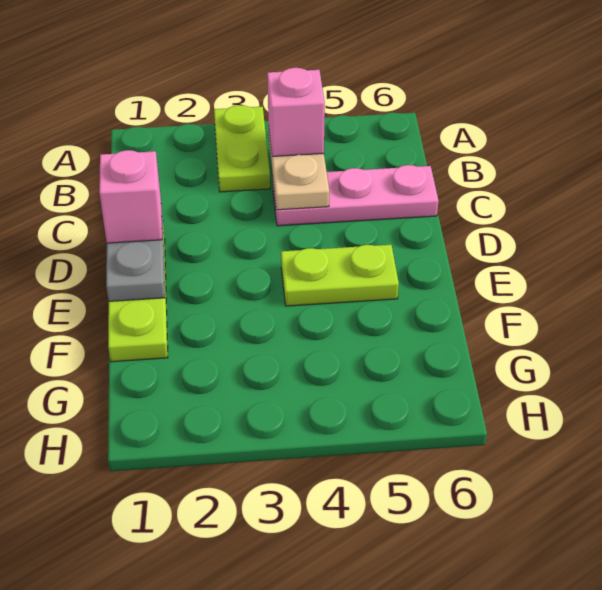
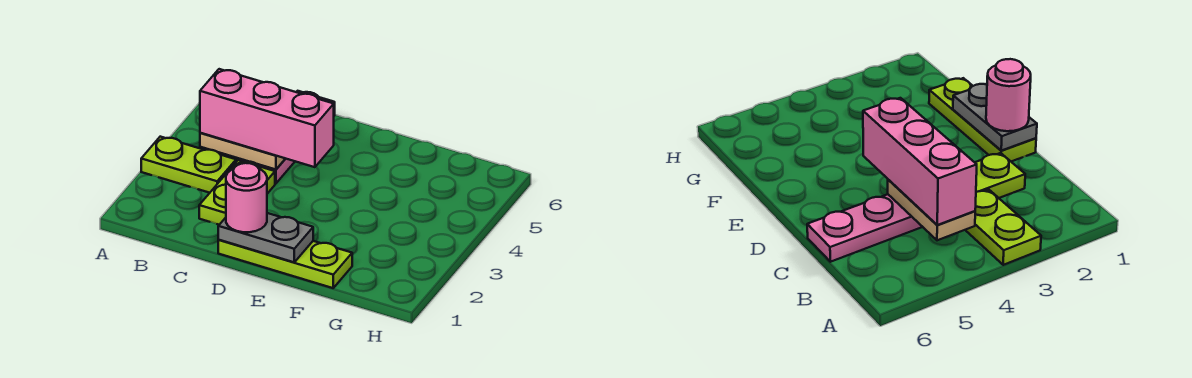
pink brick B4 level 3 -> pink brick B4:D4 level 3
pink brick D1 level 3 -> pink round brick D1 level 3
lime plate E4:E5 level 1 -> lime plate C2:C3 level 1

